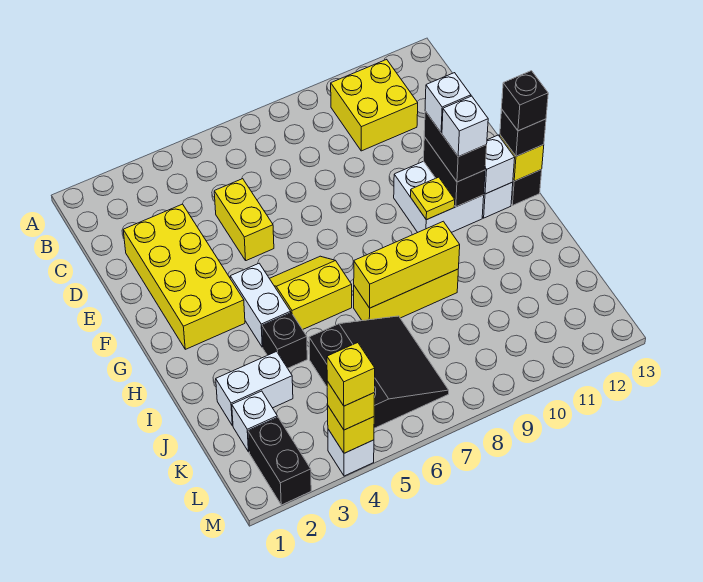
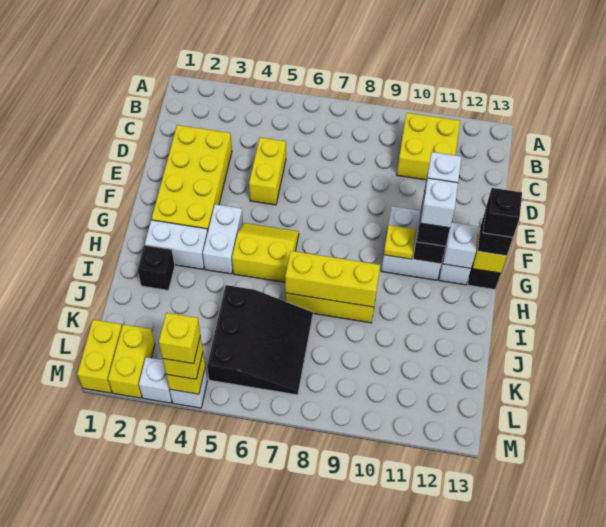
black brick I4 level 1 -> black brick I2 level 1
white brick J2:J3 level 1 -> white brick H2:H3 level 1
white brick K2 level 1 -> white brick M3 level 1
none -> yellow brick L1:M1 level 1
black brick L2:M2 level 1 -> yellow brick L2:M2 level 1

